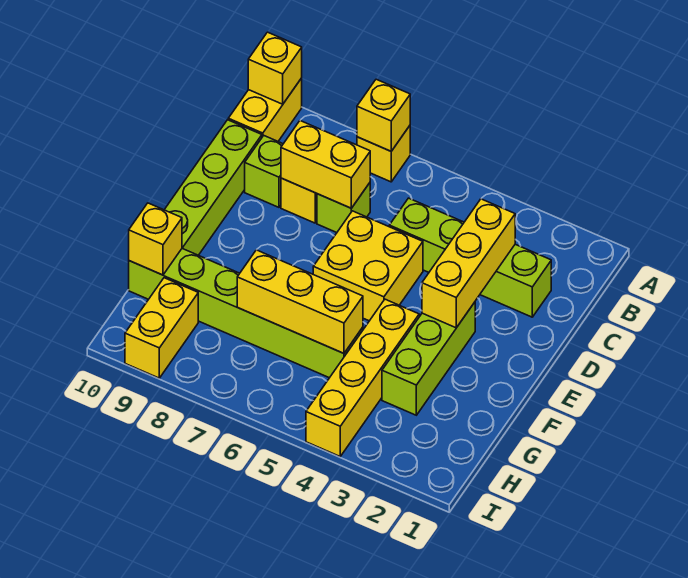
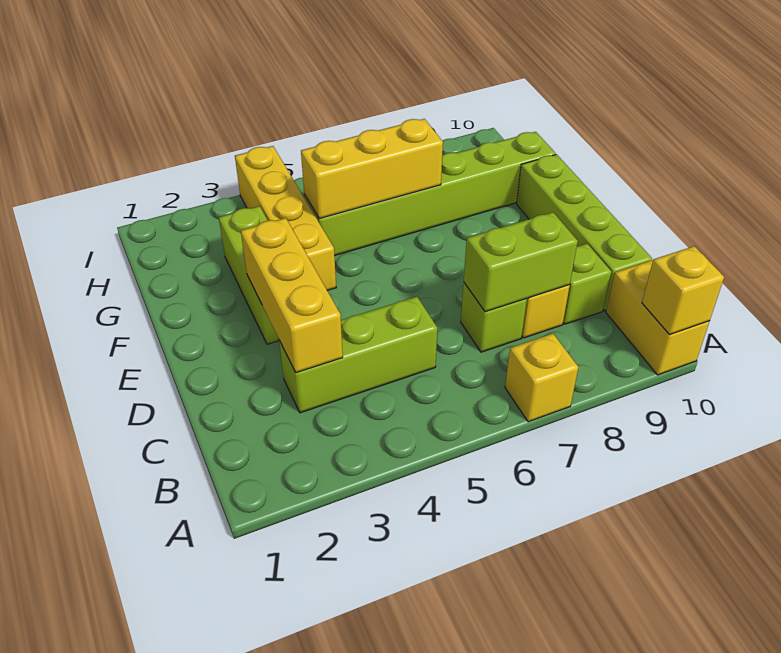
yellow brick A7 level 2 -> none
lime brick C2:C5 level 1 -> lime brick C3:C5 level 1
yellow brick C7:C8 level 2 -> lime brick C7:C8 level 2
yellow brick D5:E6 level 1 -> none
yellow brick G10 level 2 -> none
yellow brick H9:I9 level 1 -> none

